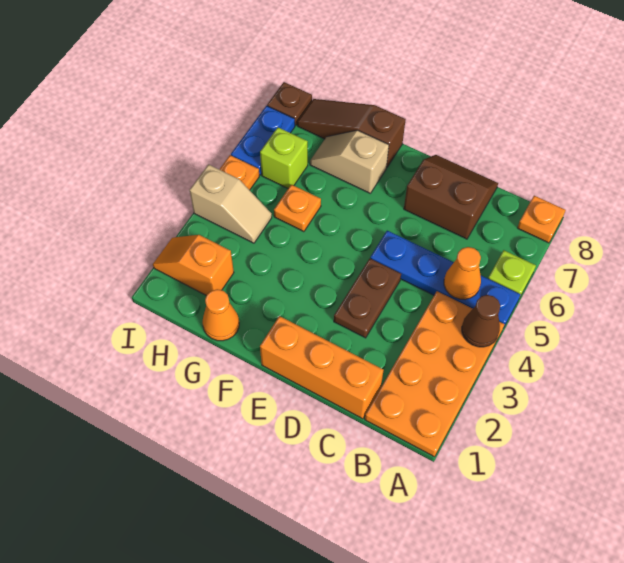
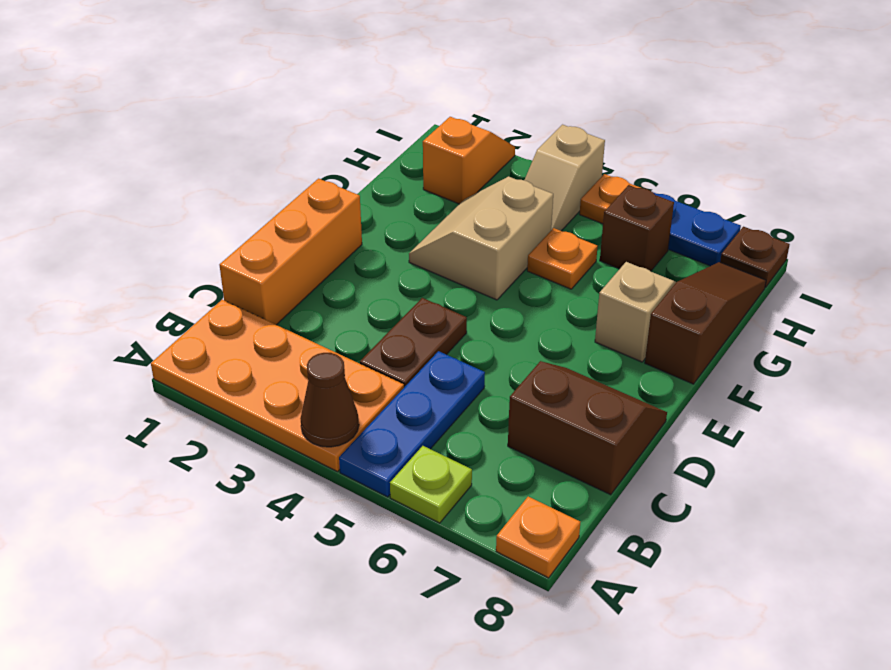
blue plate A5:D5 level 1 -> blue plate A5:C5 level 1
orange cone B5 level 2 -> none
brown slope C7:D8 level 1 top 7 -> brown slope C7:D8 level 1 top C
brown plate D3:D4 level 1 -> brown plate C4:D4 level 1
none -> tan slope F3:G4 level 1 top 4
orange cone G1 level 1 -> none
lime brick H6 level 1 -> brown brick H6 level 1

